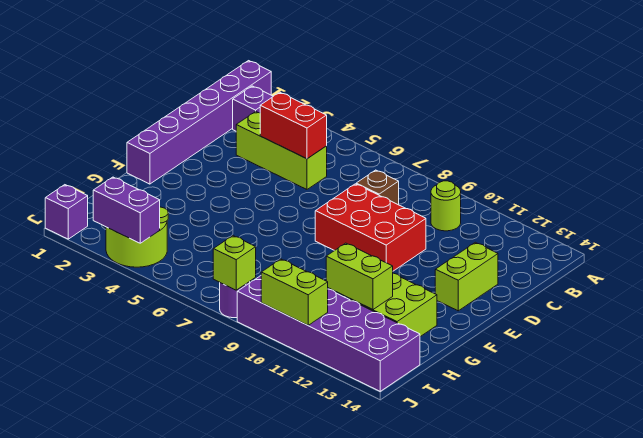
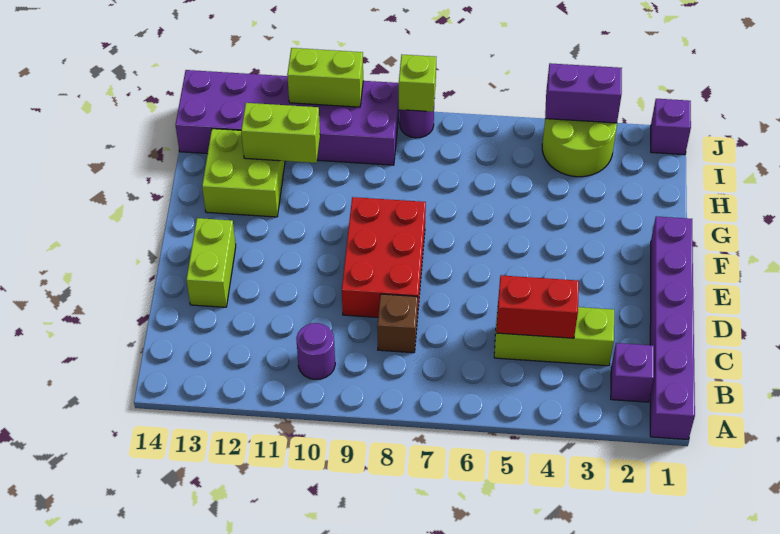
lime round brick B10 level 1 -> purple round brick B10 level 1
red brick D8:E10 level 1 -> red brick D8:F9 level 1

